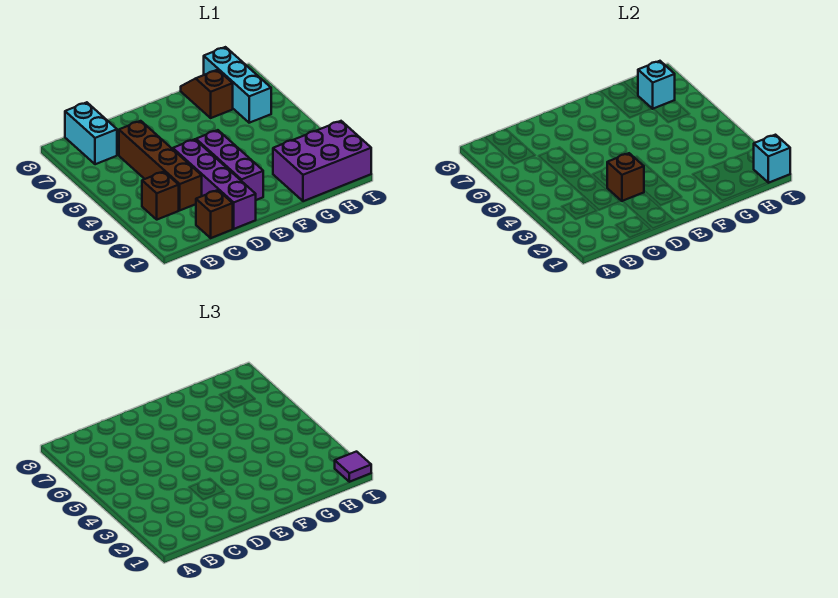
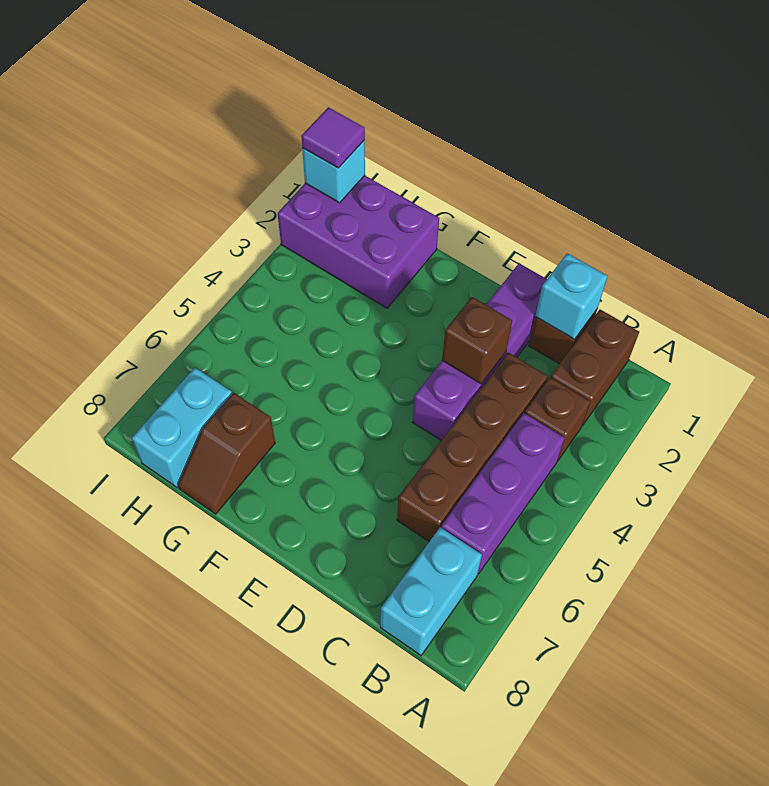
none -> brown brick B1:B2 level 1
purple brick E2:E4 level 1 -> purple brick B4:B6 level 1
cyan brick H6:H8 level 1 -> cyan brick H7:H8 level 1
cyan brick H7 level 2 -> cyan brick C1 level 2

